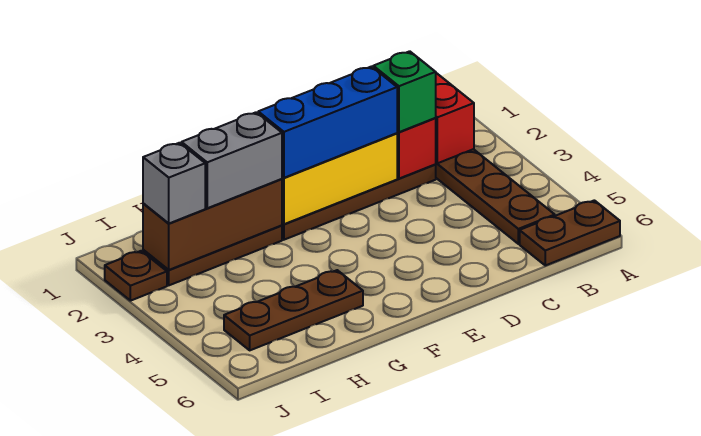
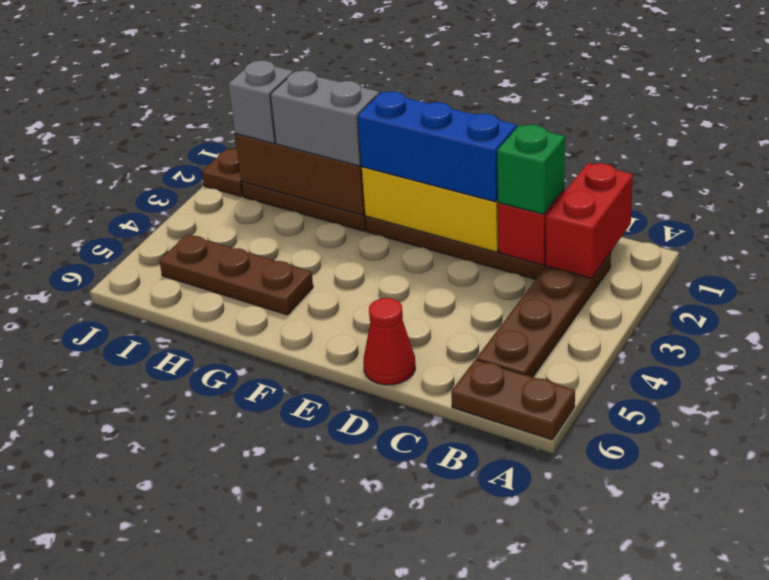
none -> red cone D6 level 1

